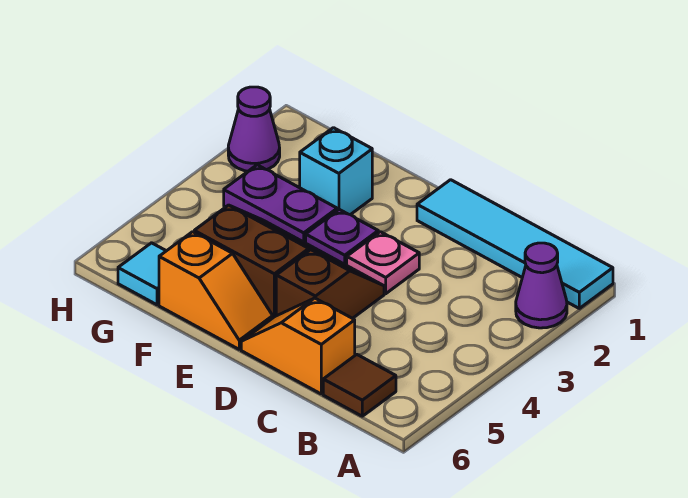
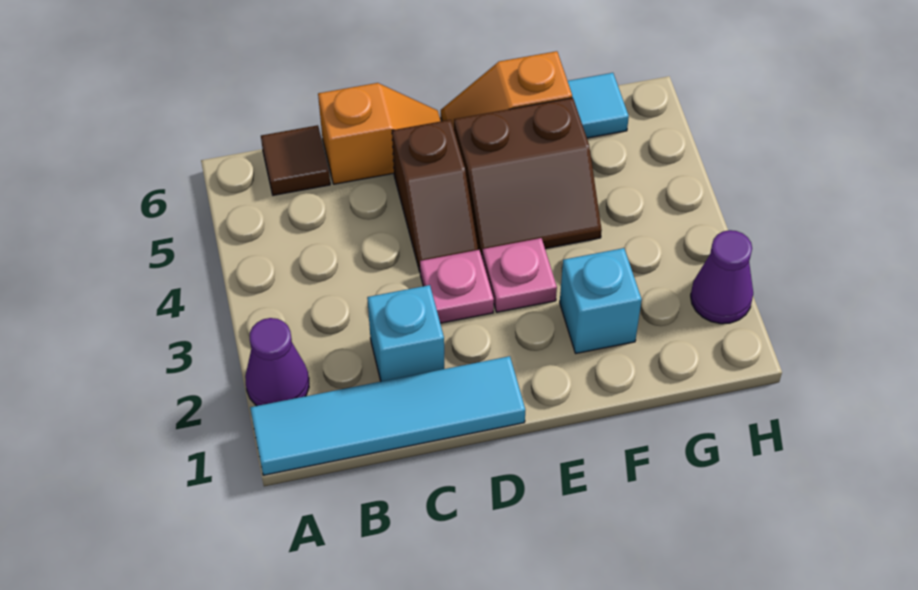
none -> cyan brick C2 level 1
purple plate E3 level 1 -> pink plate E3 level 1
purple plate F3:G3 level 1 -> none

